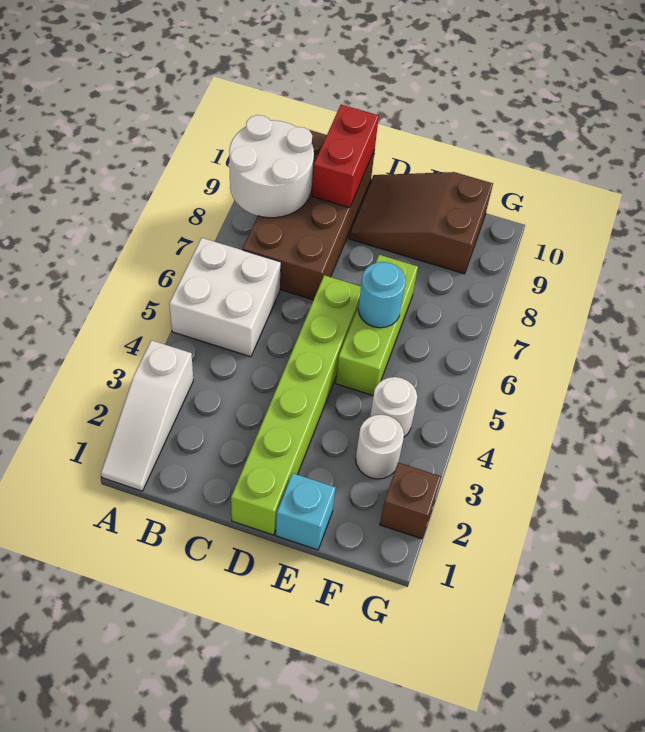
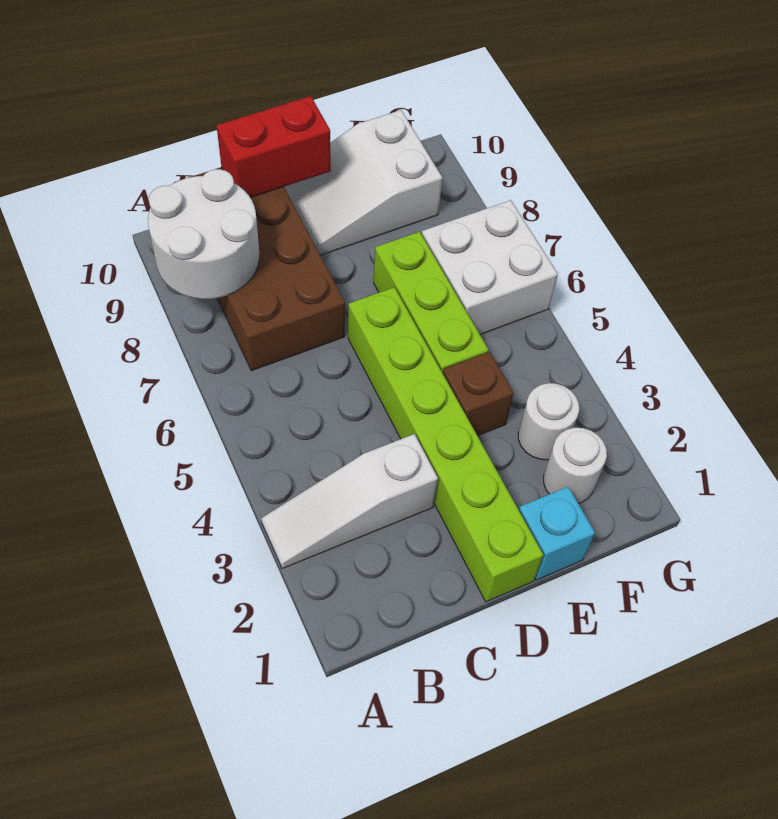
white slope A1:A3 level 1 top 3 -> white slope A3:C3 level 1 top C
white brick A5:B6 level 1 -> white brick F6:G7 level 1
red brick C9:C10 level 2 -> red brick C10:D10 level 2
brown slope D9:F10 level 1 top F -> white slope D9:F10 level 1 top F
cyan round brick E6 level 2 -> none
white round brick F4 level 1 -> white round brick F2 level 1
brown brick G2 level 1 -> brown brick E4 level 1

